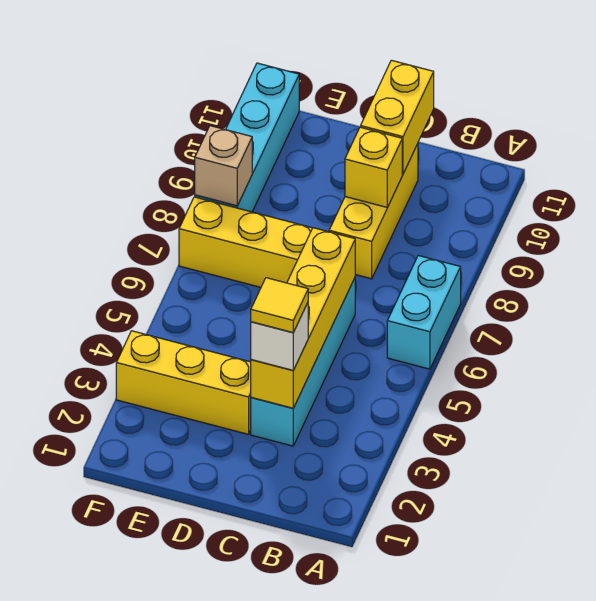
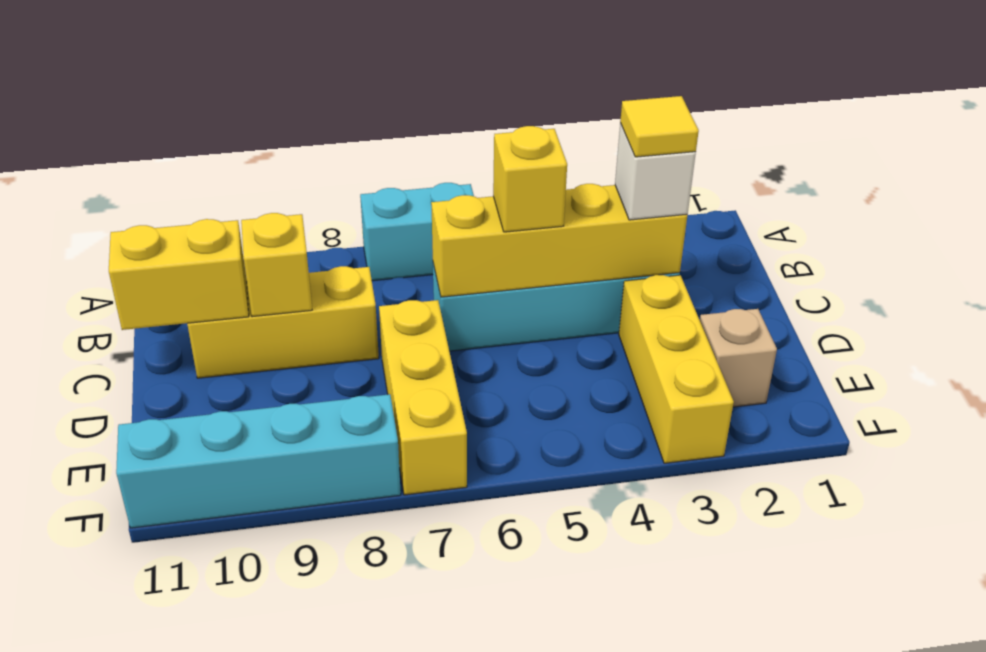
none -> yellow brick C5 level 3
tan brick F8 level 2 -> tan brick E2 level 1

